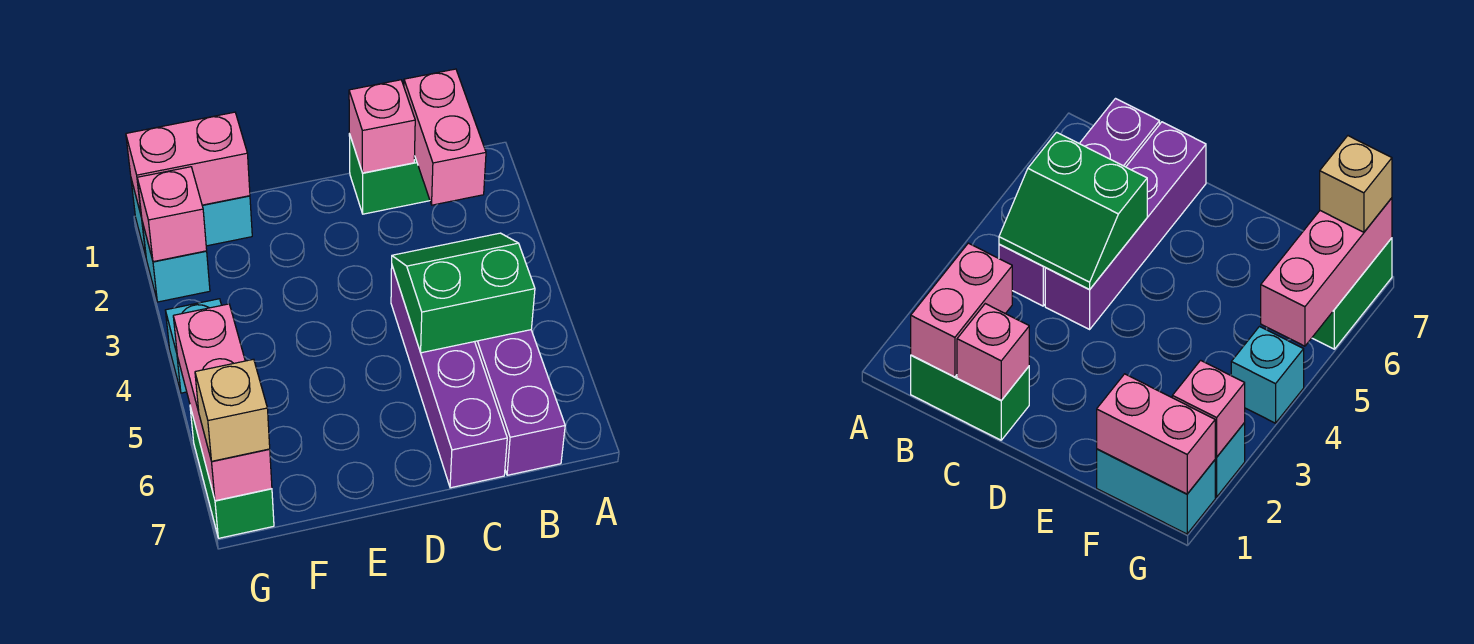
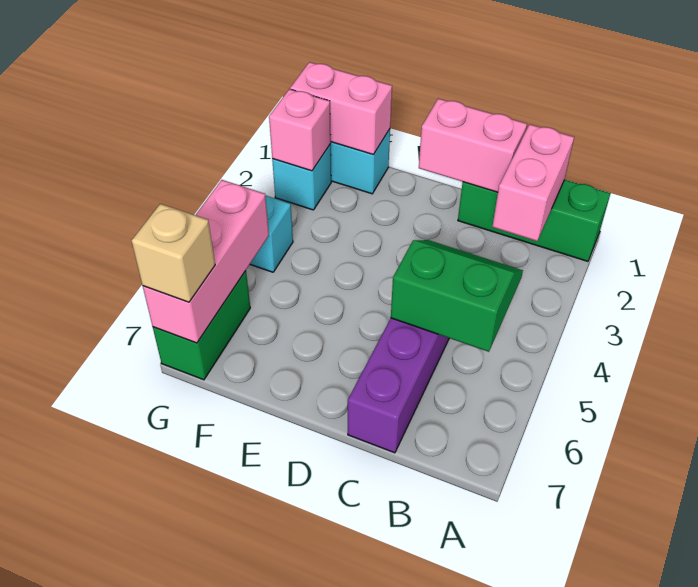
green brick B1:C1 level 1 -> green brick A1:C1 level 1
purple brick B4:B7 level 1 -> none
pink brick C1 level 2 -> pink brick C1:D1 level 2

